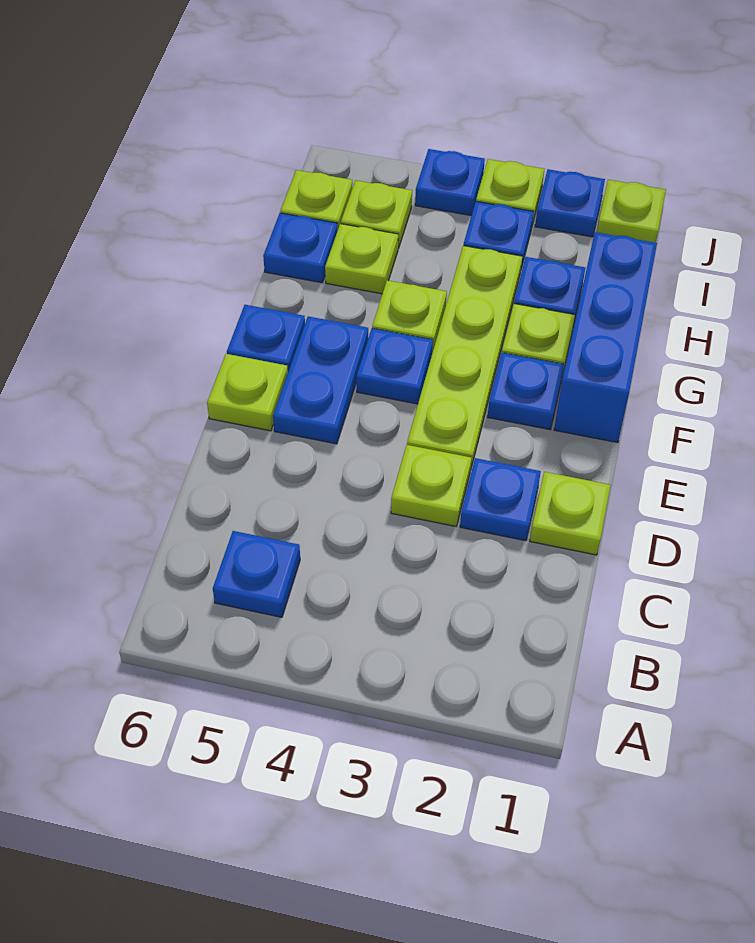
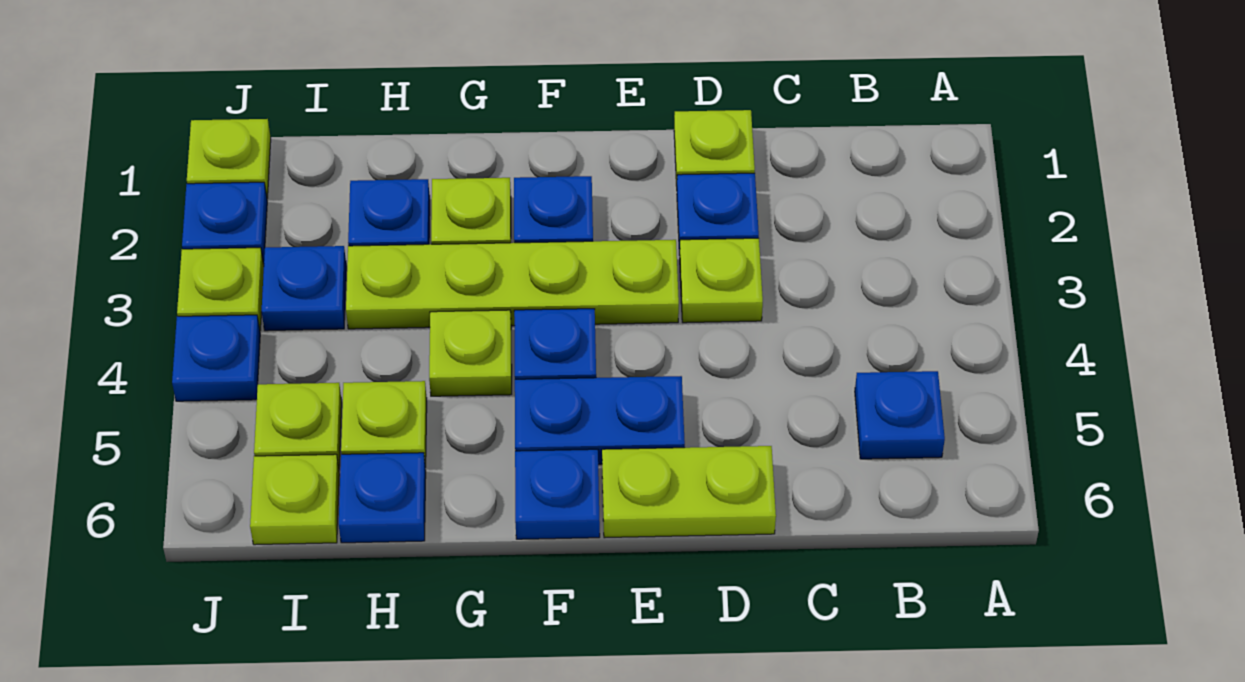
lime plate E6 level 1 -> lime plate D6:E6 level 1
blue brick F1:H1 level 1 -> none

